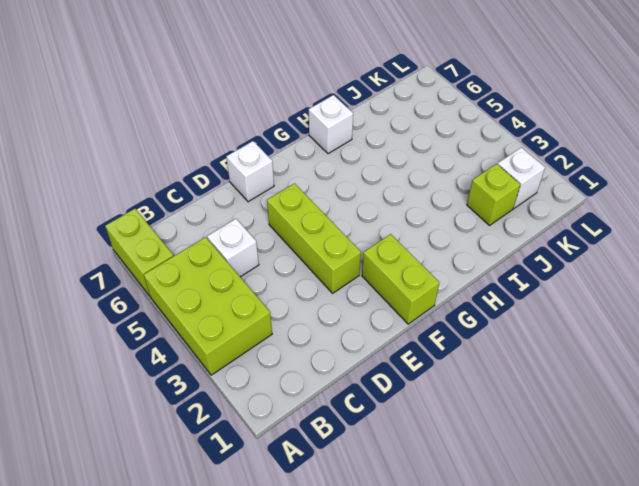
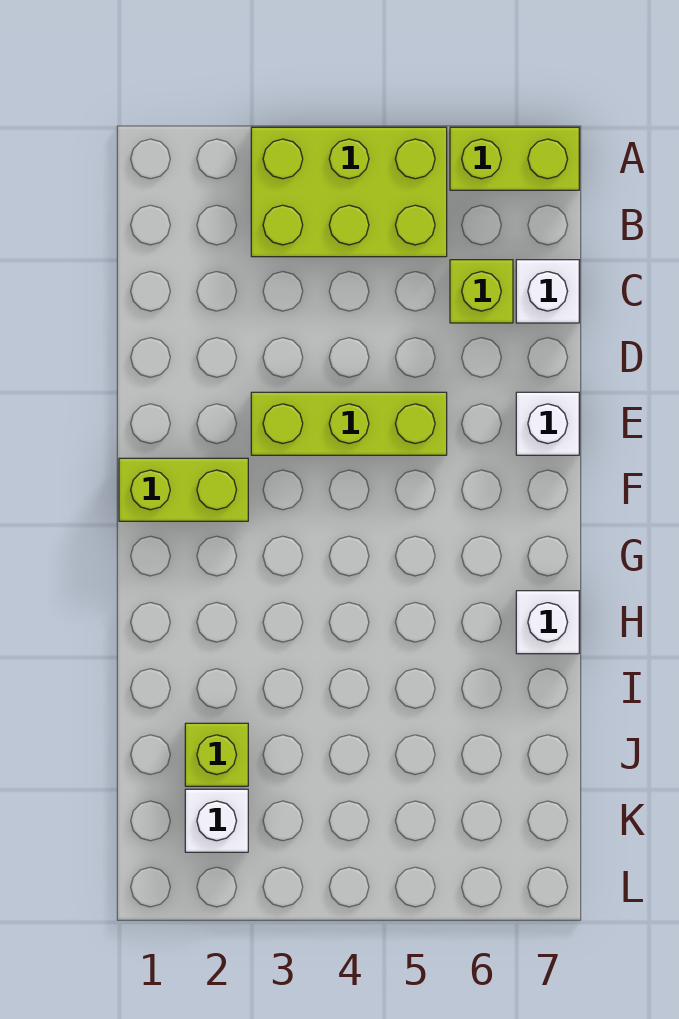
white brick C5 level 1 -> white brick C7 level 1
none -> lime brick C6 level 1

